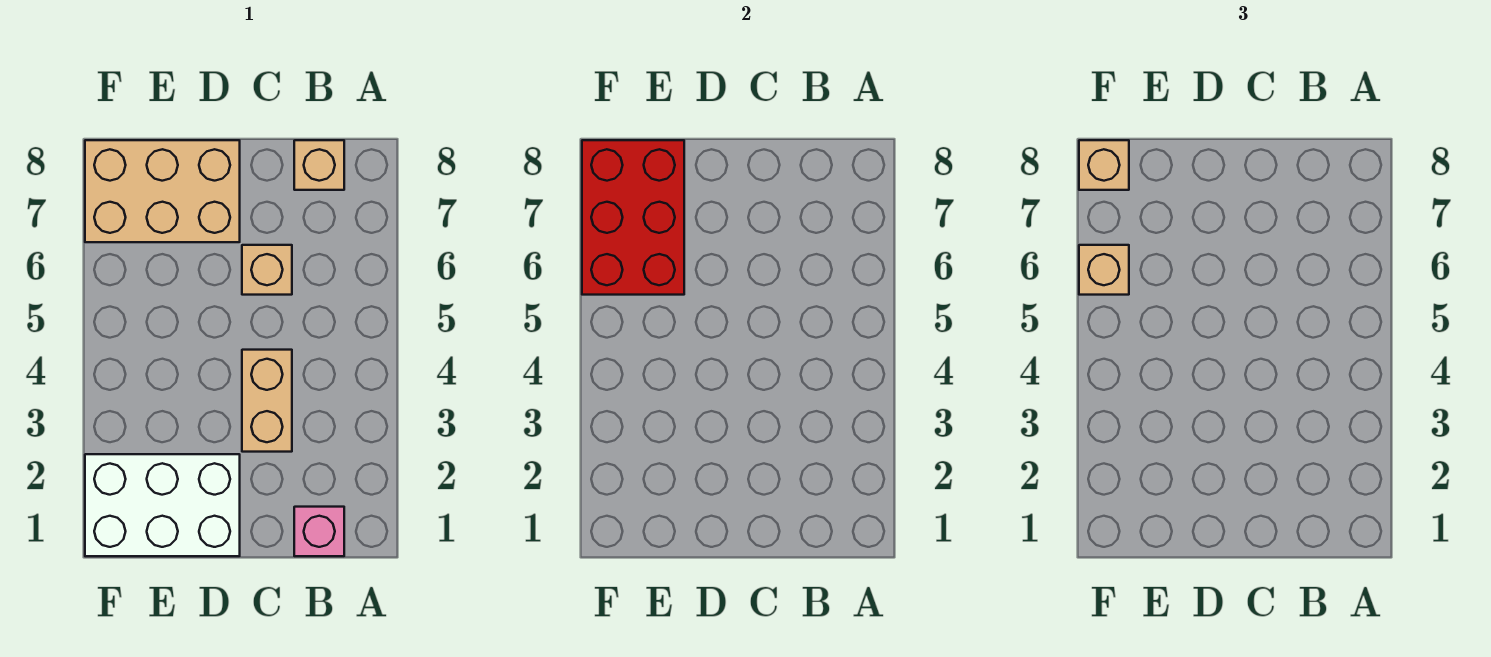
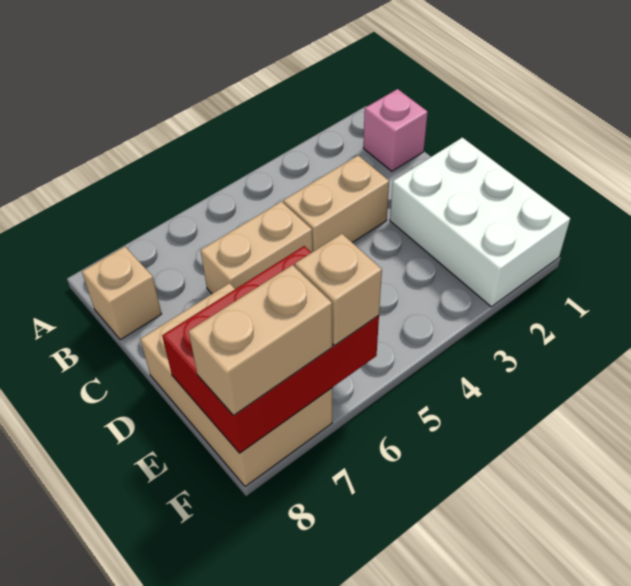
tan brick C6 level 1 -> tan brick C5:C6 level 1
tan brick F8 level 3 -> tan brick F7:F8 level 3

